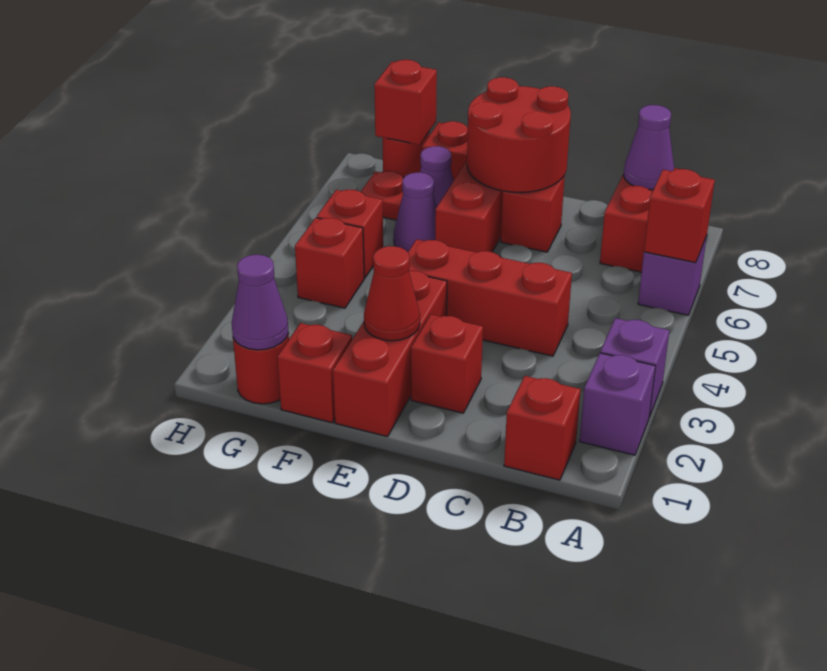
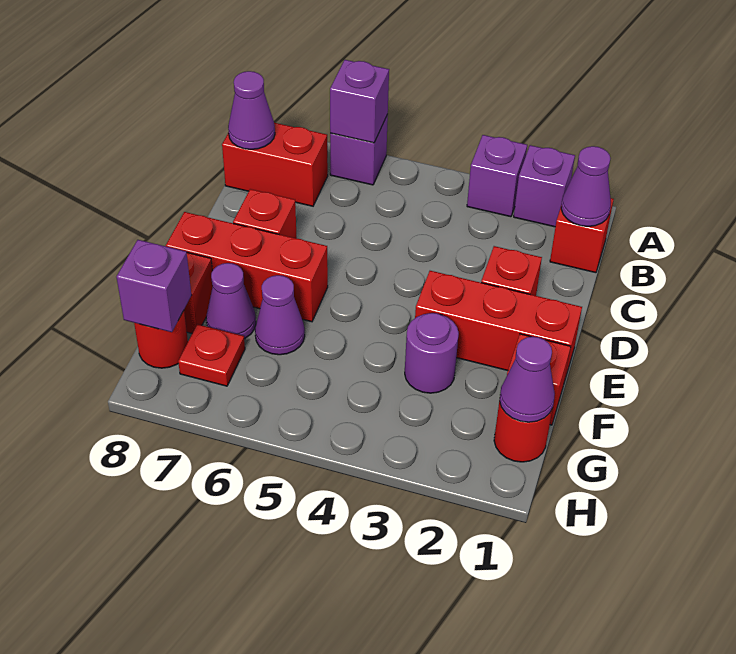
red brick A6 level 2 -> purple brick A6 level 2
none -> purple cone B1 level 2
red brick C4:E4 level 1 -> none
red round brick D7:E8 level 2 -> none
red cone E2 level 2 -> none
none -> purple round brick F3 level 1
red brick G4 level 1 -> none
red brick G5 level 1 -> none
red brick G8 level 2 -> purple brick G8 level 2

